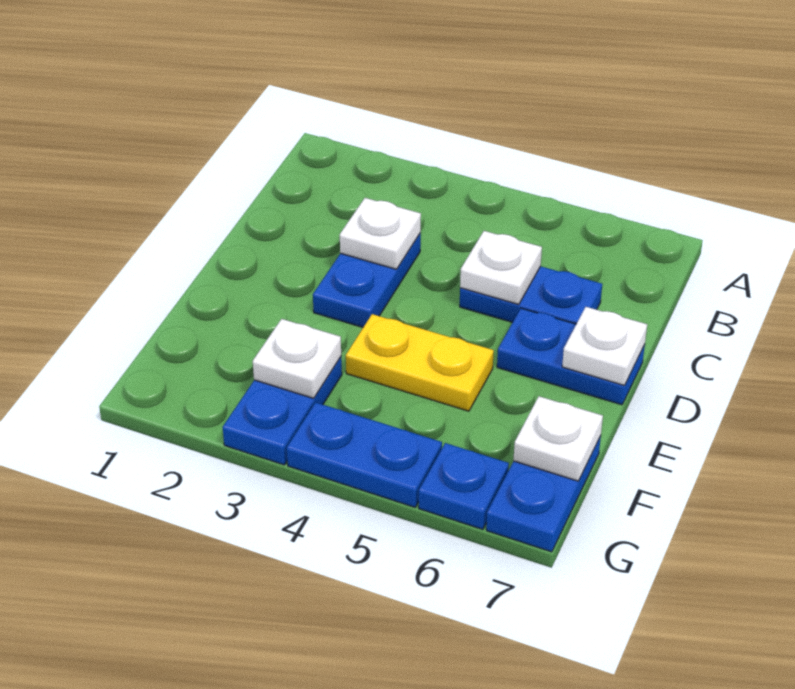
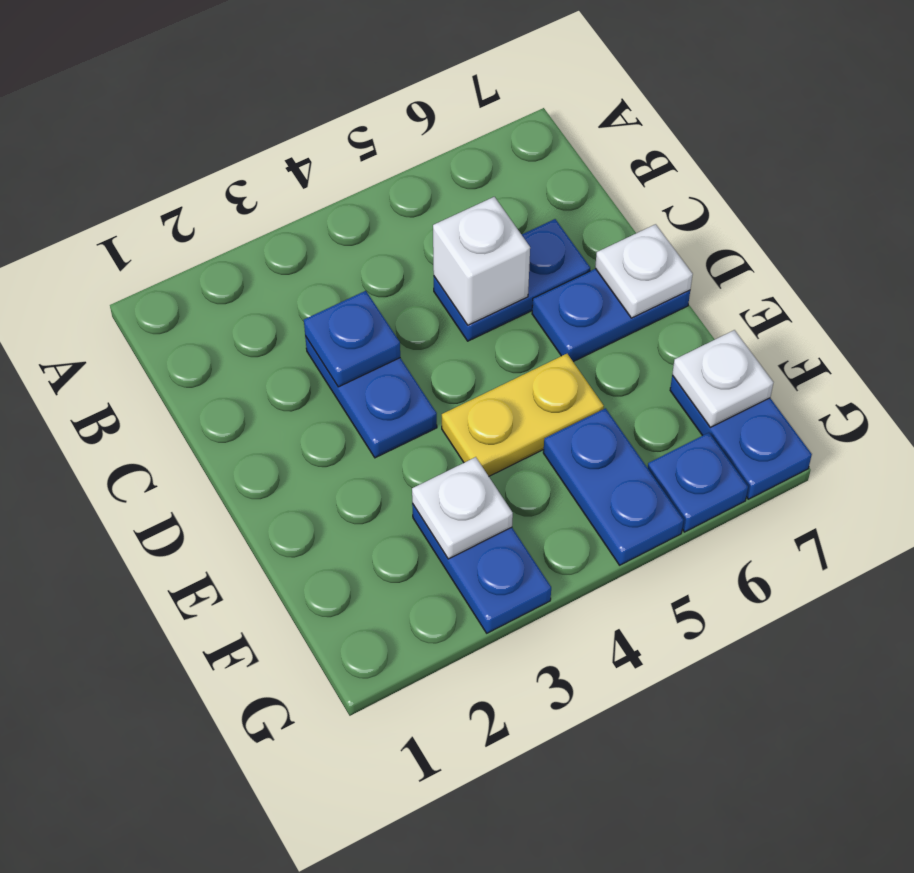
white plate C3 level 2 -> blue plate C3 level 2
white plate C5 level 2 -> white brick C5 level 2
blue plate G4:G5 level 1 -> blue plate F5:G5 level 1

